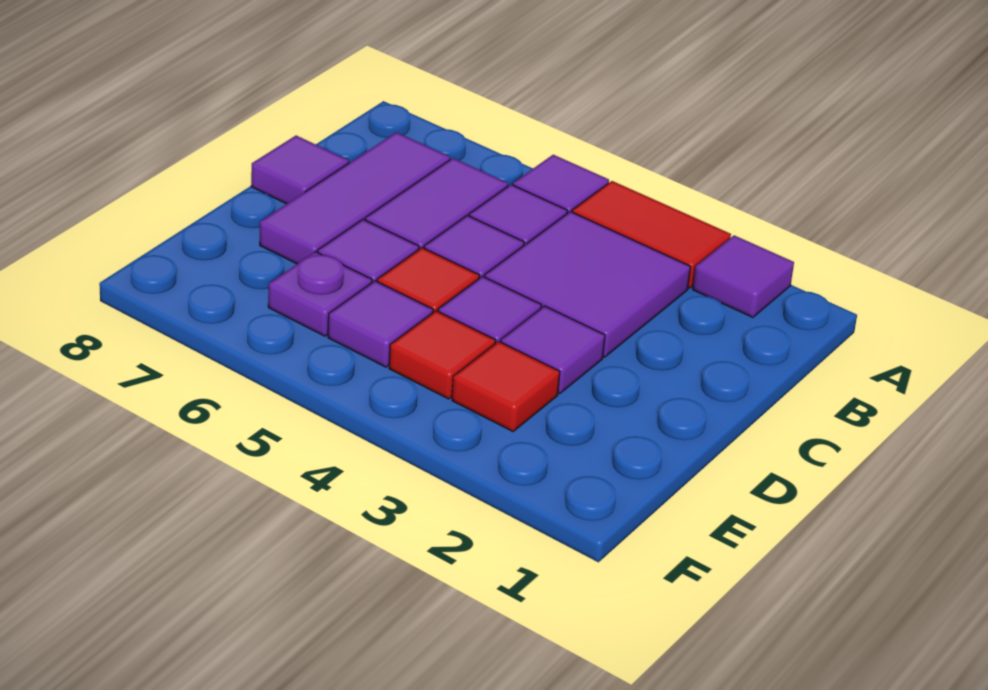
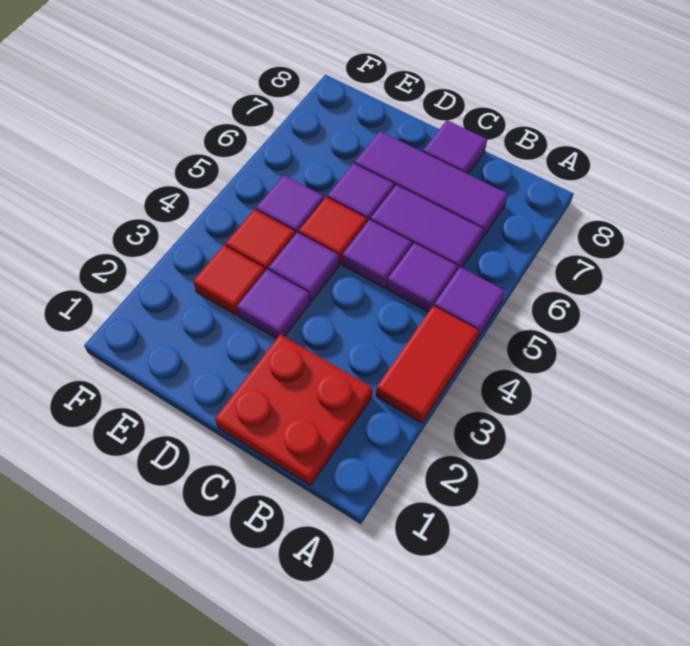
purple tile A2 level 1 -> none
none -> red plate B1:C2 level 1
purple tile B3:C4 level 1 -> none
purple plate E6 level 1 -> none

